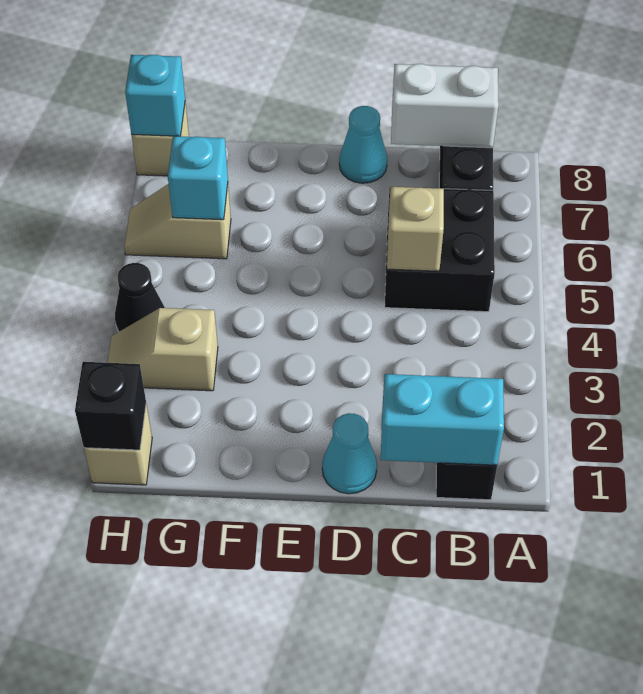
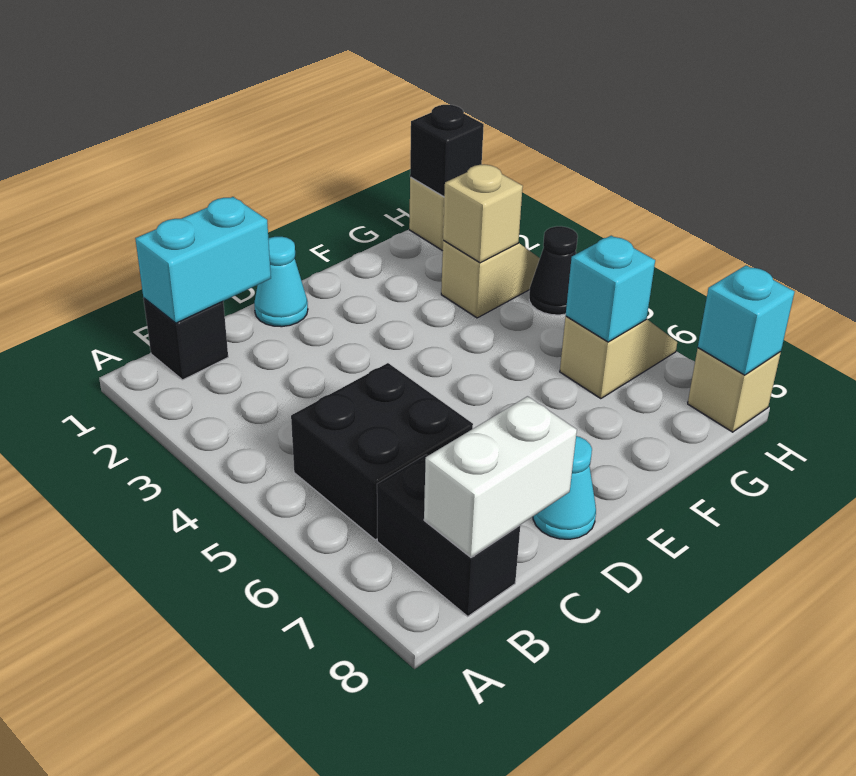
tan brick C5 level 2 -> tan brick G3 level 2

